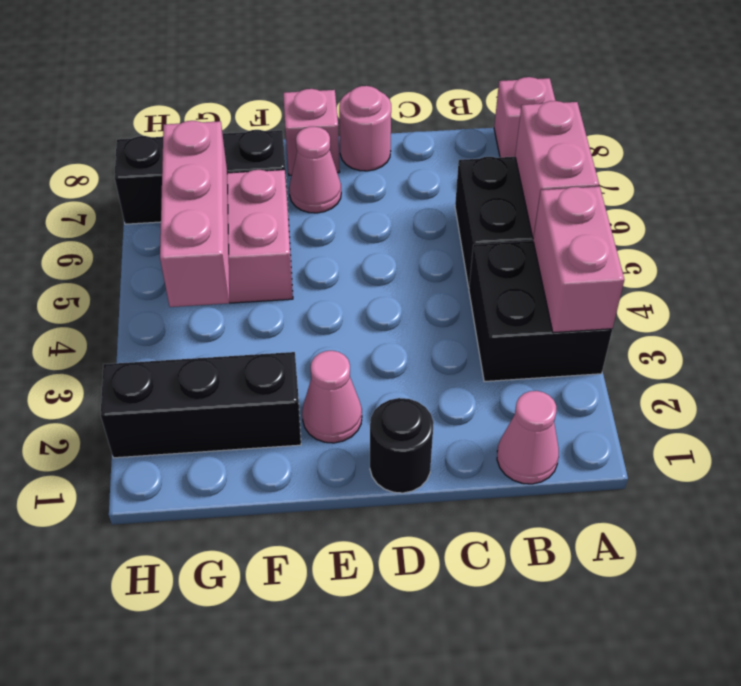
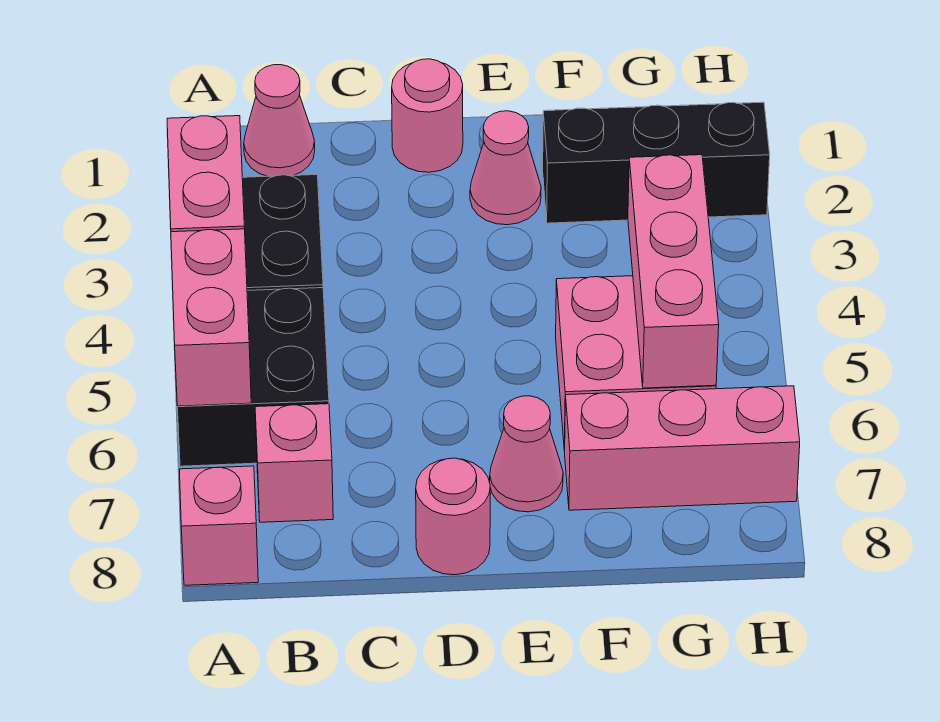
black round brick D1 level 1 -> pink round brick D1 level 1
pink brick E8 level 1 -> pink brick B7 level 1
black brick F7:H7 level 1 -> pink brick F7:H7 level 1

